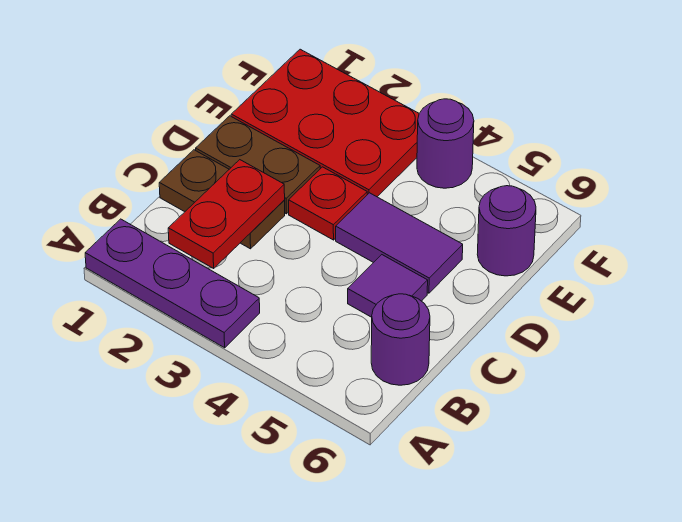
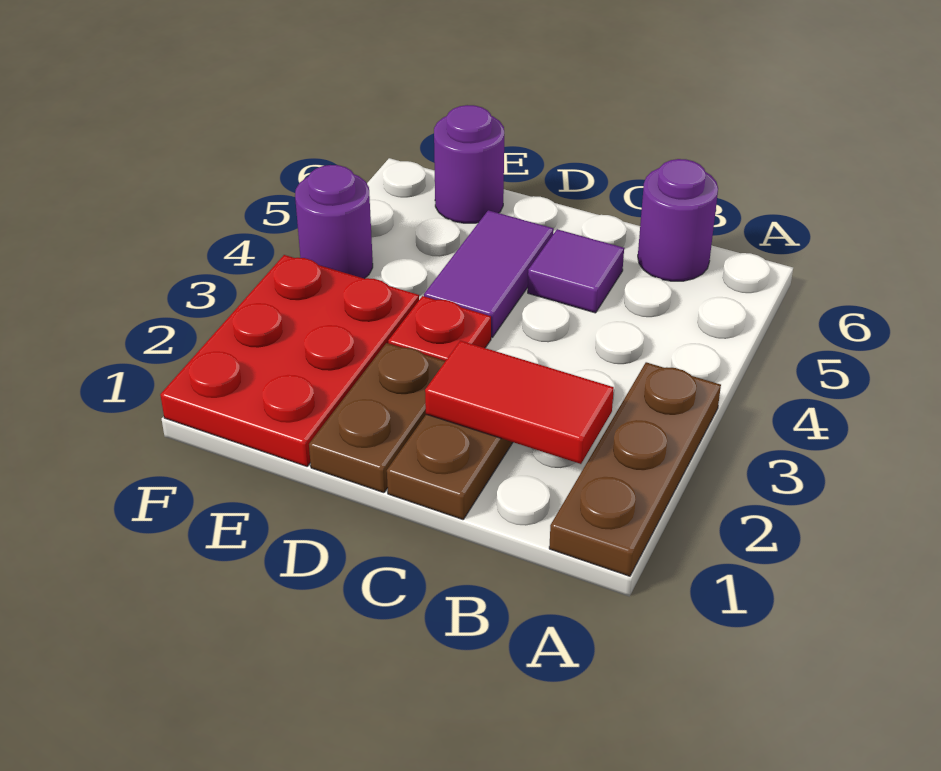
purple plate A1:A3 level 1 -> brown plate A1:A3 level 1
red plate B2:C2 level 2 -> red tile B2:C2 level 2

